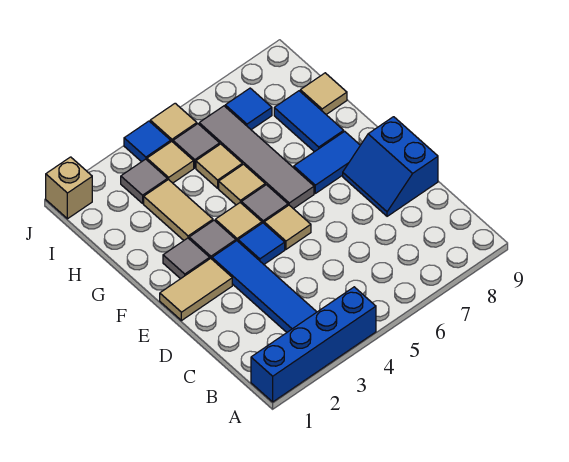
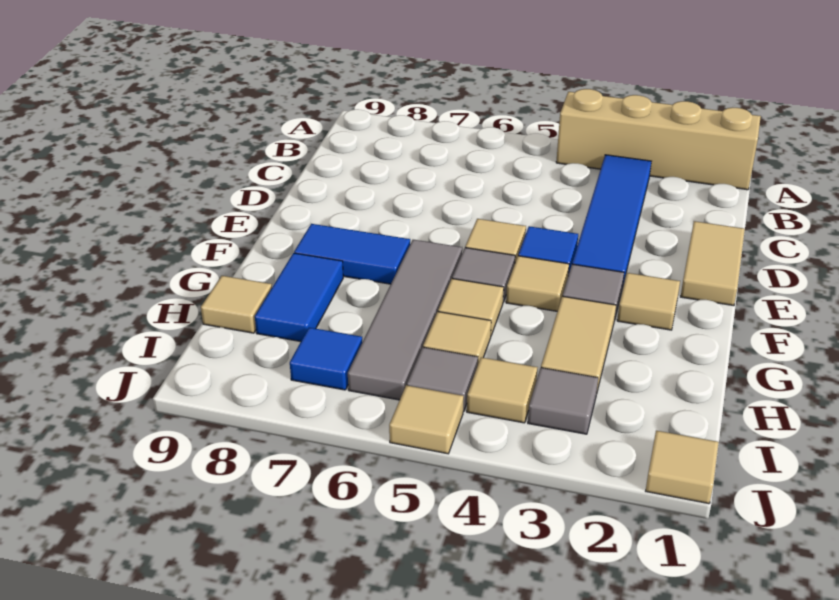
blue brick A1:A4 level 1 -> tan brick A1:A4 level 1
blue slope D8:E9 level 1 top 9 -> none
tan tile E1:E2 level 1 -> tan tile D1:E1 level 1
grey tile F2 level 1 -> tan tile F2 level 1
tan brick J1 level 1 -> tan tile J1 level 1
blue tile J4 level 1 -> none

